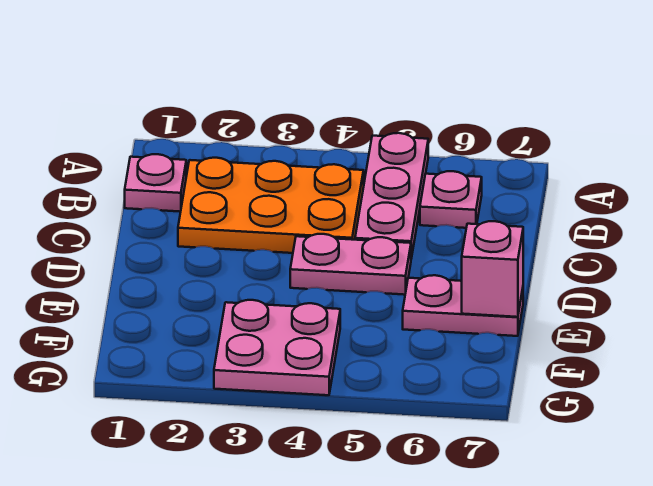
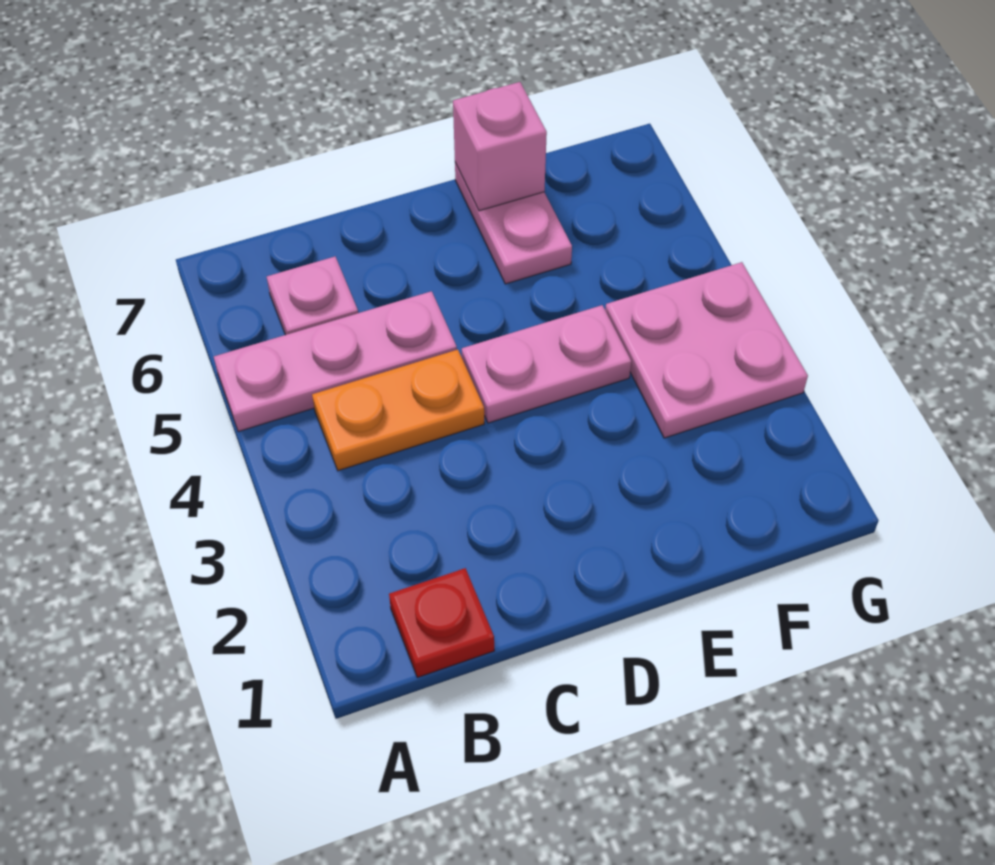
pink plate B1 level 1 -> red plate B1 level 1
orange plate B2:C4 level 1 -> orange plate B4:C4 level 1
pink plate D4:D5 level 1 -> pink plate D4:E4 level 1

